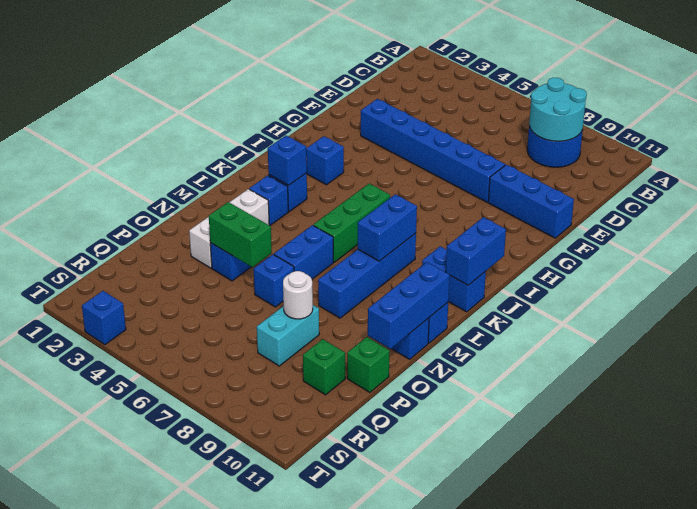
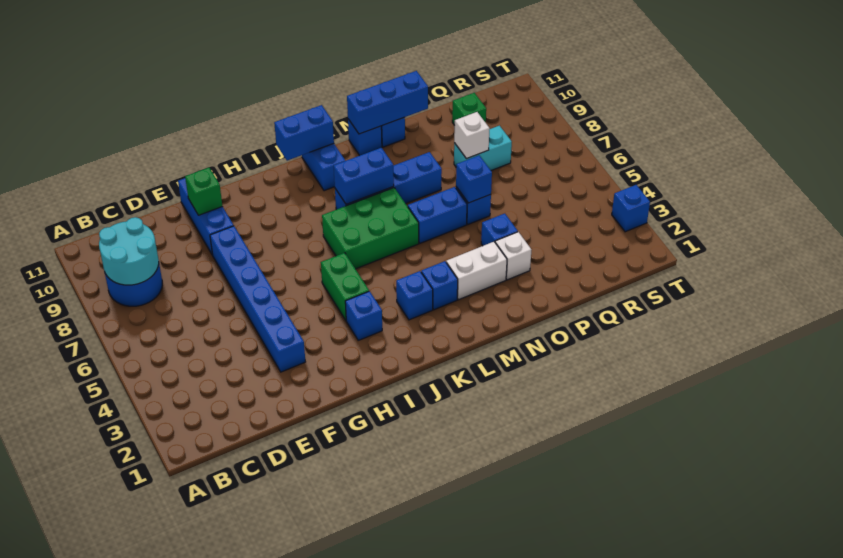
green brick J6:L6 level 1 -> green brick J6:L7 level 1
blue brick K3 level 2 -> blue brick O6 level 2
green brick O4:O5 level 2 -> green brick I4:I5 level 1
white round brick P8 level 2 -> white brick P8 level 2
green brick P11 level 1 -> green brick F10 level 2

